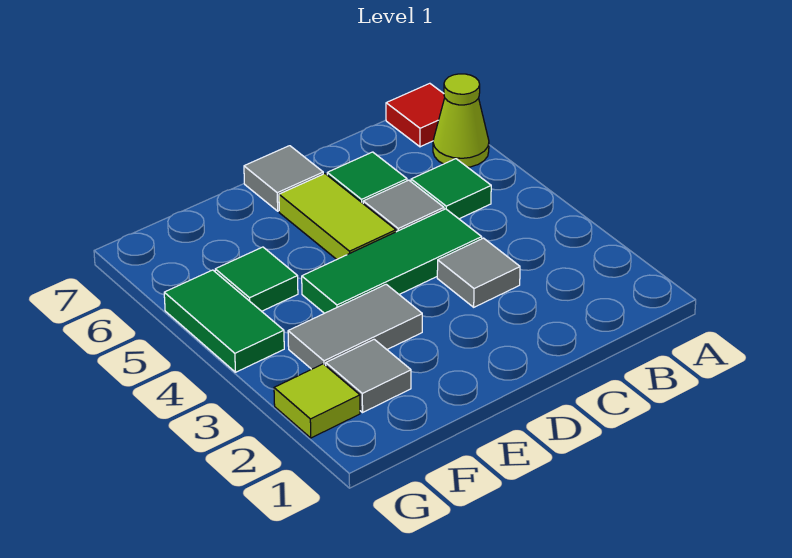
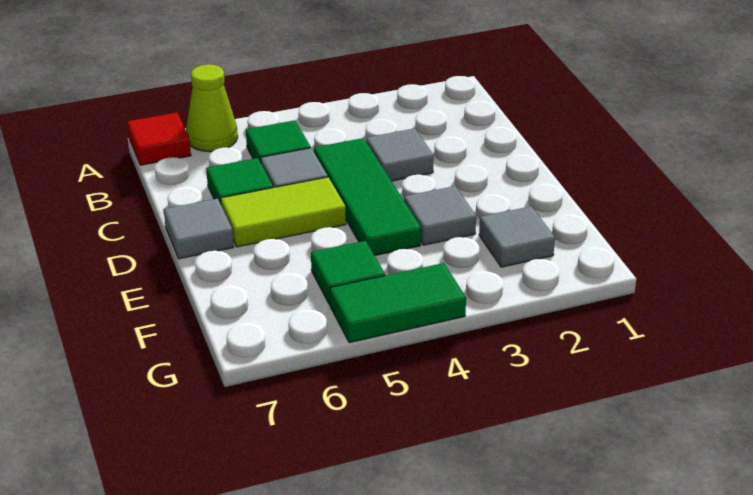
grey tile E3:F3 level 1 -> grey tile E3 level 1
lime tile G2 level 1 -> none

